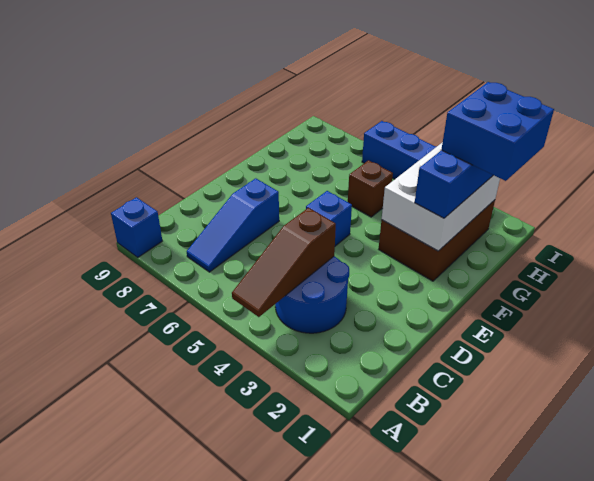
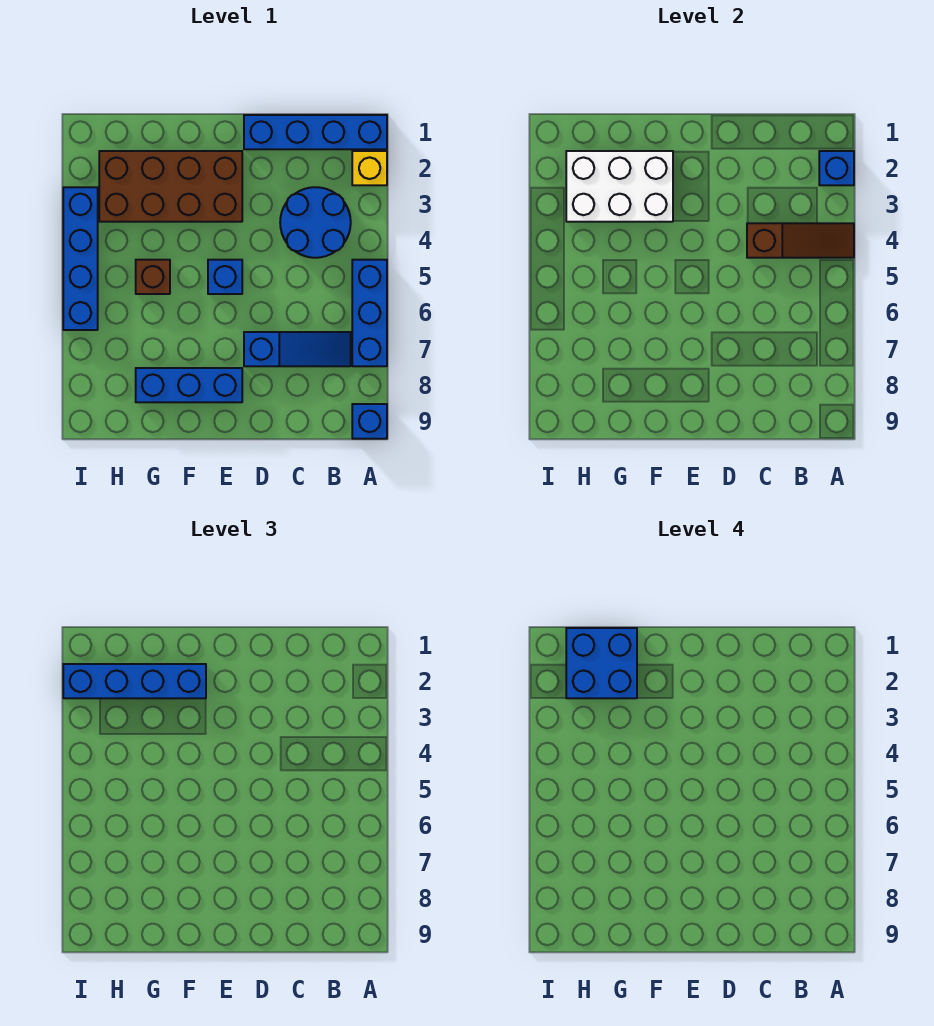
none -> blue brick A1:D1 level 1
none -> yellow brick A2 level 1
none -> blue brick A2 level 2
none -> blue brick A5:A7 level 1
none -> blue brick E8:G8 level 1
brown brick F2:H3 level 1 -> brown brick E2:H3 level 1

